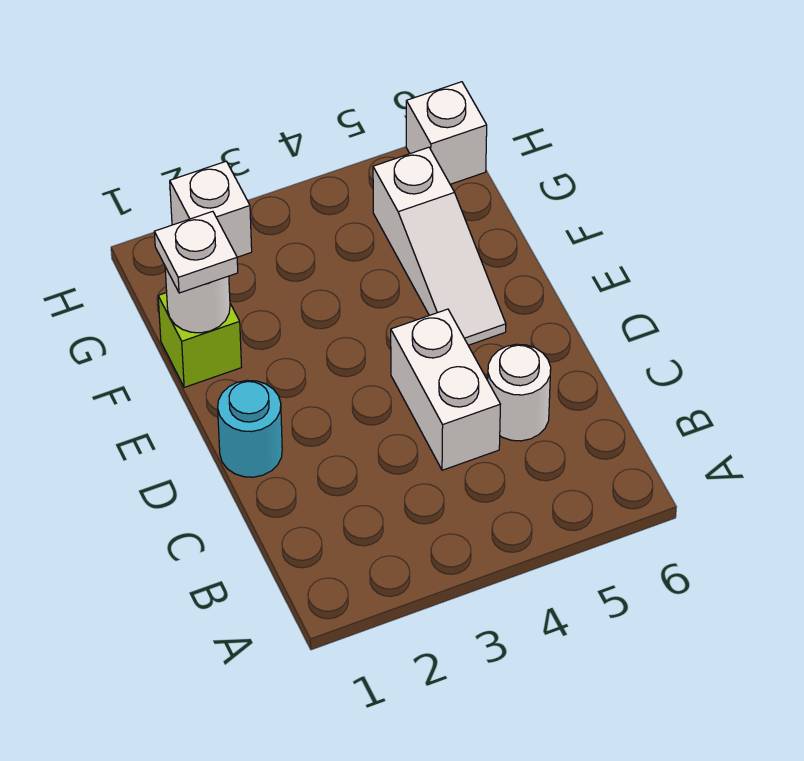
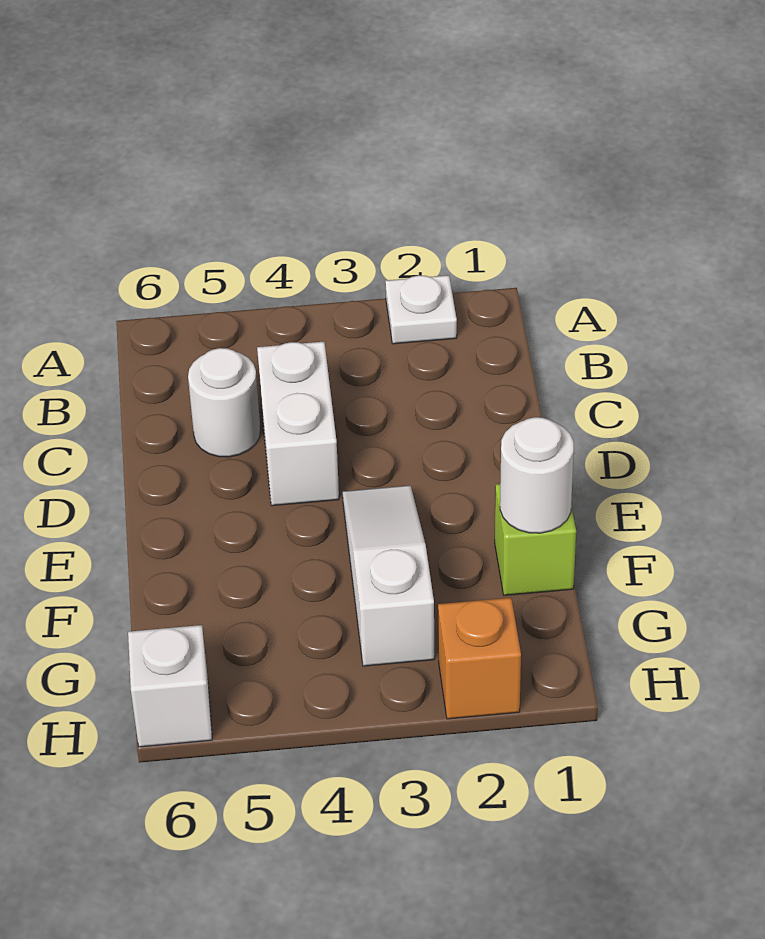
cyan round brick D1 level 1 -> none
white slope E5:G5 level 1 top G -> white slope E3:G3 level 1 top G
white plate F1 level 3 -> white plate A2 level 1
white brick H2 level 1 -> orange brick H2 level 1

